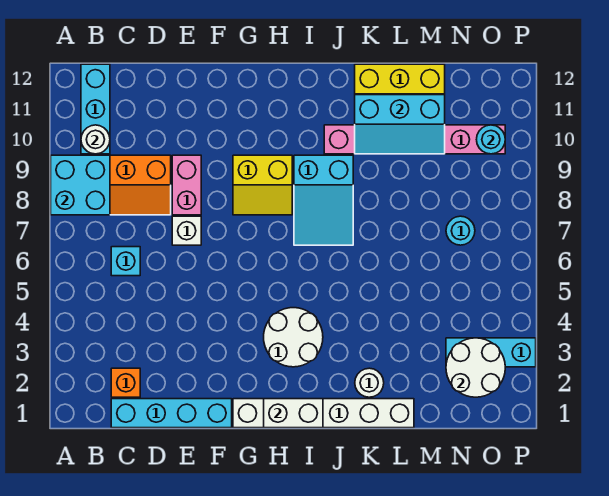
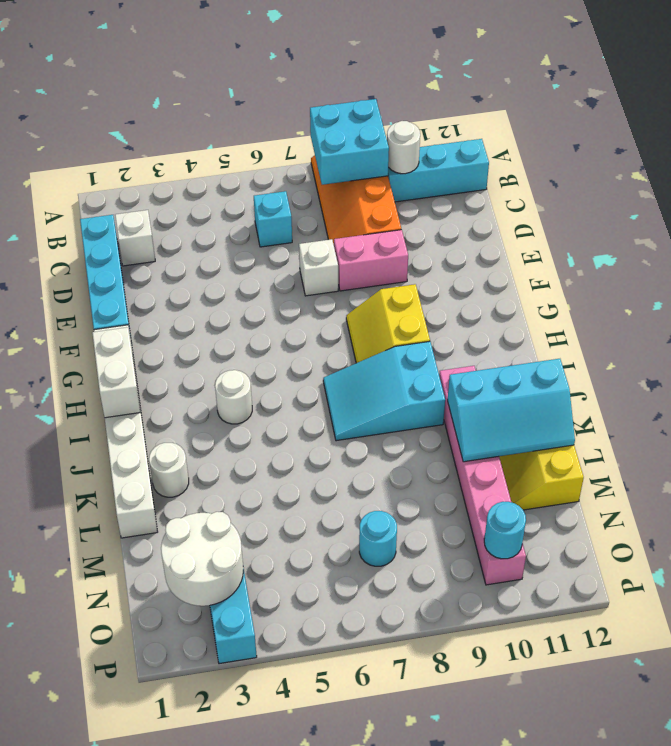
orange brick C2 level 1 -> white brick C2 level 1
white round brick H3:I4 level 1 -> white round brick I4 level 1
cyan slope K10:M11 level 2 top 11 -> cyan slope K10:L12 level 2 top K

